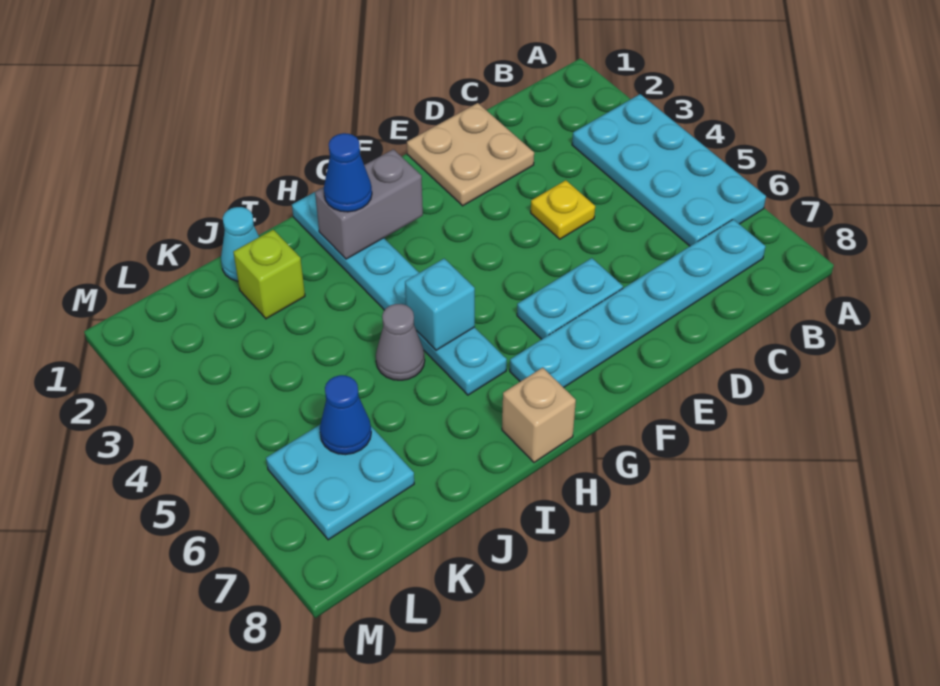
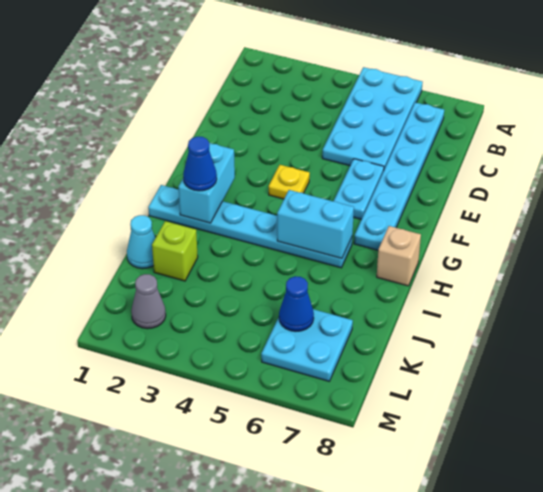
cyan plate A3:B6 level 1 -> cyan plate A5:D6 level 1
tan plate D1:E2 level 1 -> none
yellow plate D4 level 1 -> yellow plate F4 level 1
grey brick G2:H2 level 2 -> cyan brick G2:H2 level 2
cyan brick H5 level 2 -> cyan brick H5:H6 level 2
grey cone I5 level 1 -> grey cone L2 level 1

